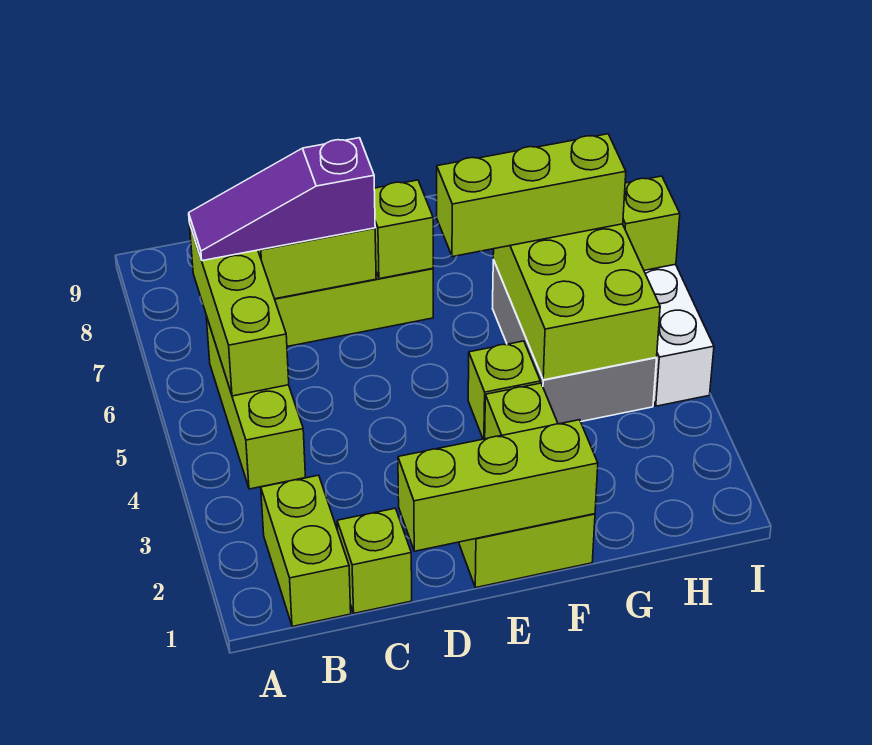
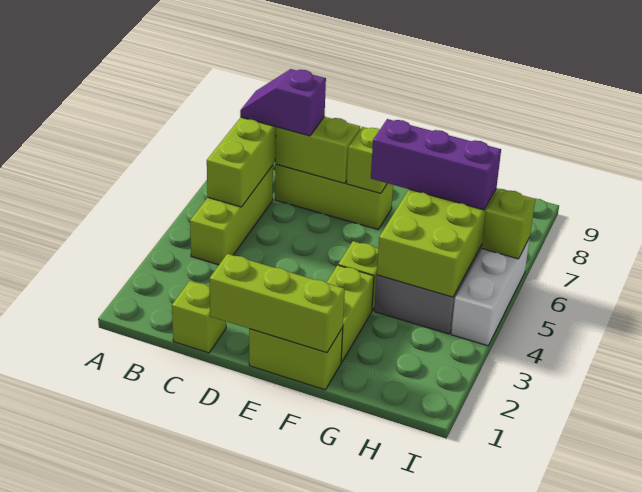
lime brick B1:B2 level 1 -> none
purple slope B7:D7 level 3 top D -> purple slope B7:C7 level 3 top C
lime brick F6:H6 level 3 -> purple brick F6:H6 level 3

